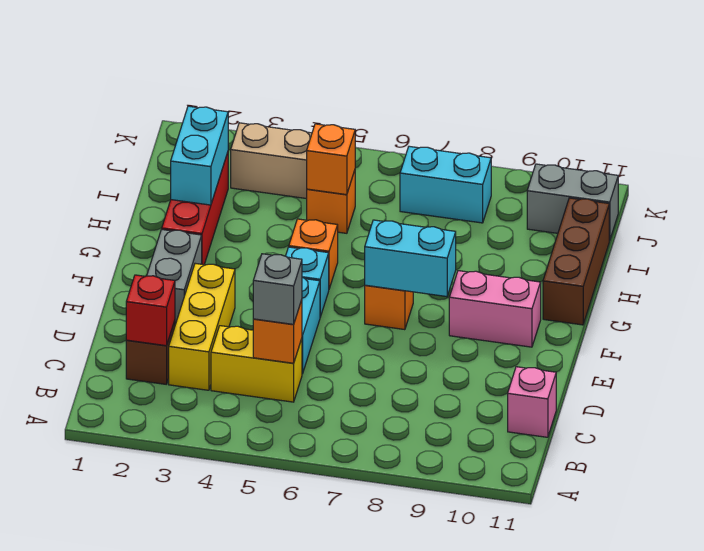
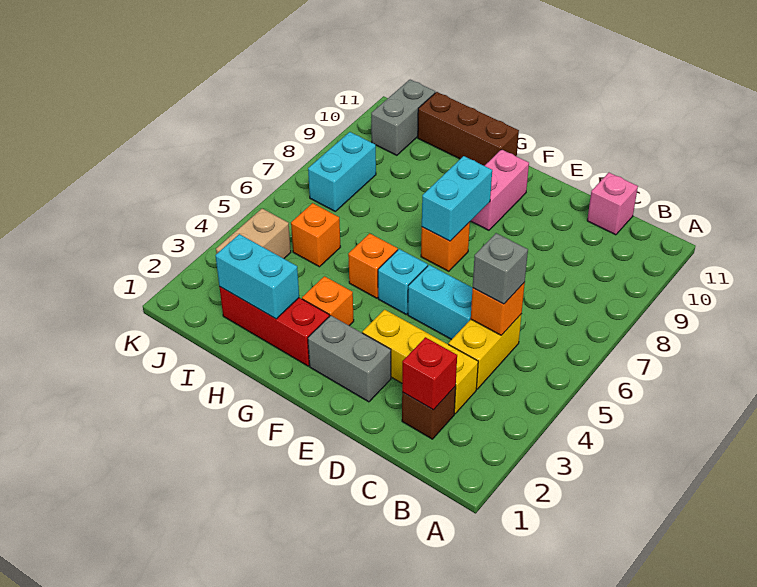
orange brick I5 level 2 -> orange brick G3 level 1

